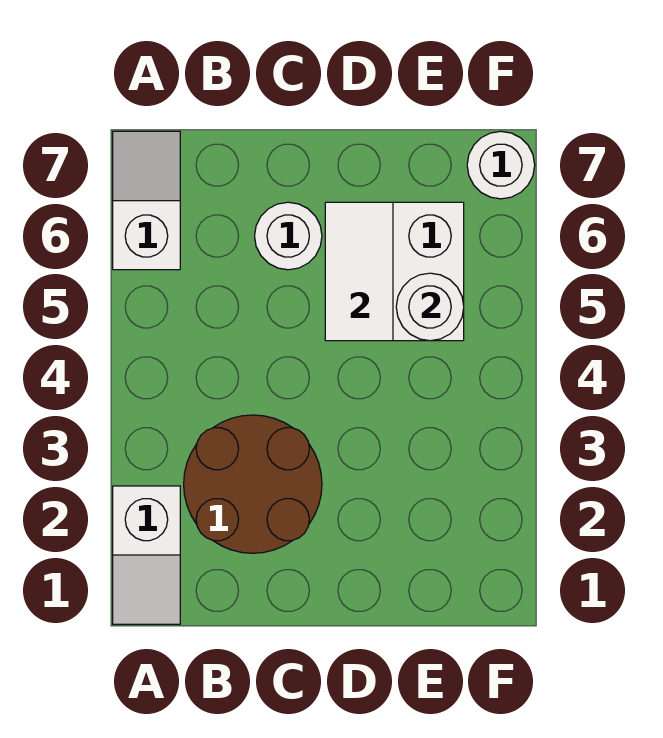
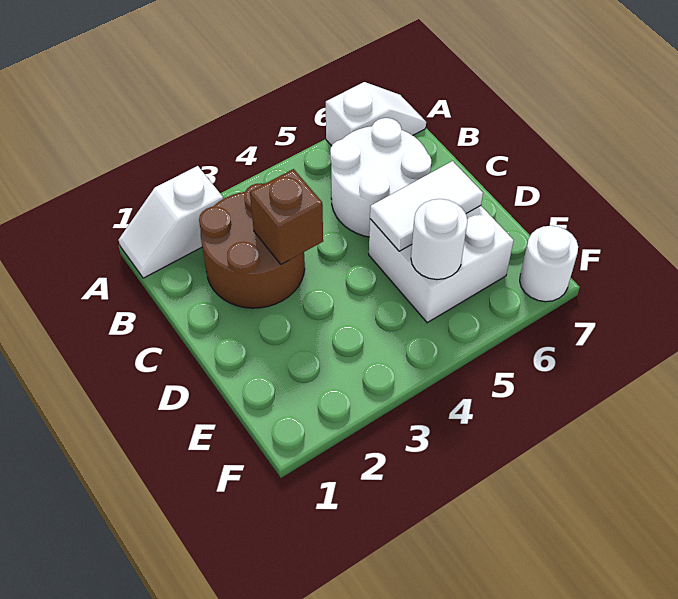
none -> brown brick C3 level 2
white round brick C6 level 1 -> white round brick B5:C6 level 1

